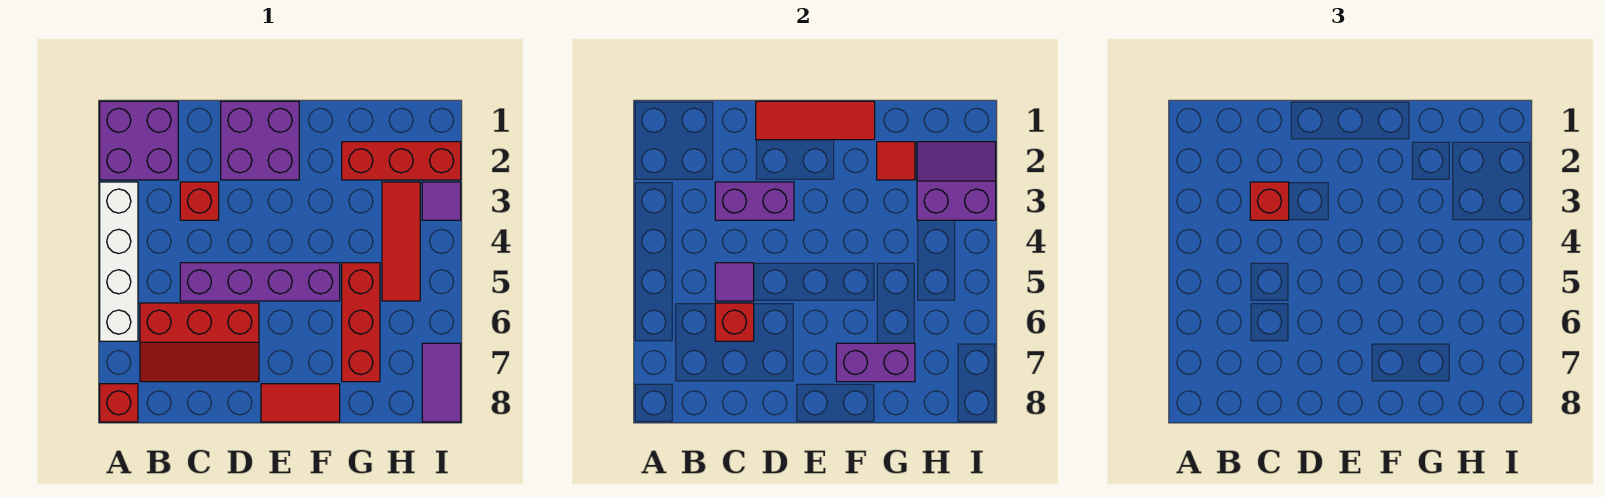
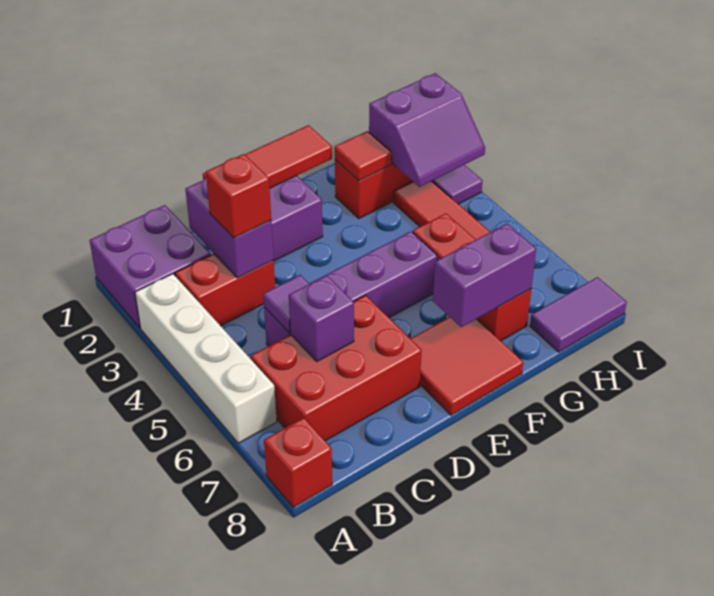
red slope B6:D7 level 1 top 6 -> red brick B6:D7 level 1
red brick C3 level 1 -> red brick B3:C3 level 1
purple brick C3:D3 level 2 -> purple brick C2:C3 level 2
red brick C6 level 2 -> purple brick C6 level 2
red tile E8:F8 level 1 -> red tile E7:F8 level 1
purple slope H2:I3 level 2 top 3 -> purple slope H2:I3 level 2 top 2
purple tile I7:I8 level 1 -> purple tile H8:I8 level 1

